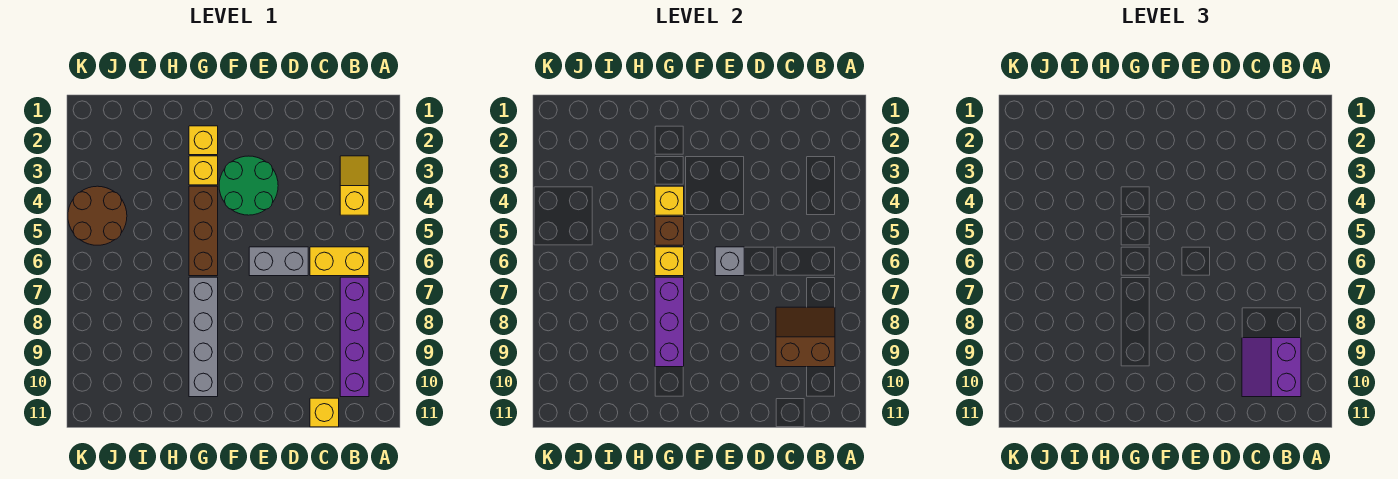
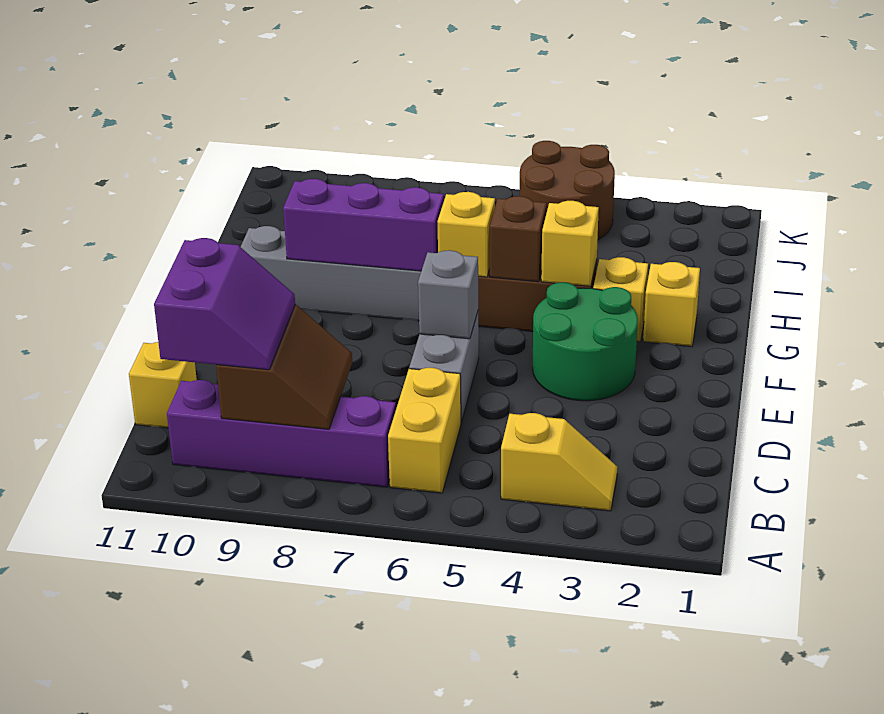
purple slope B9:C10 level 3 top B -> purple slope B9:C10 level 3 top 10

